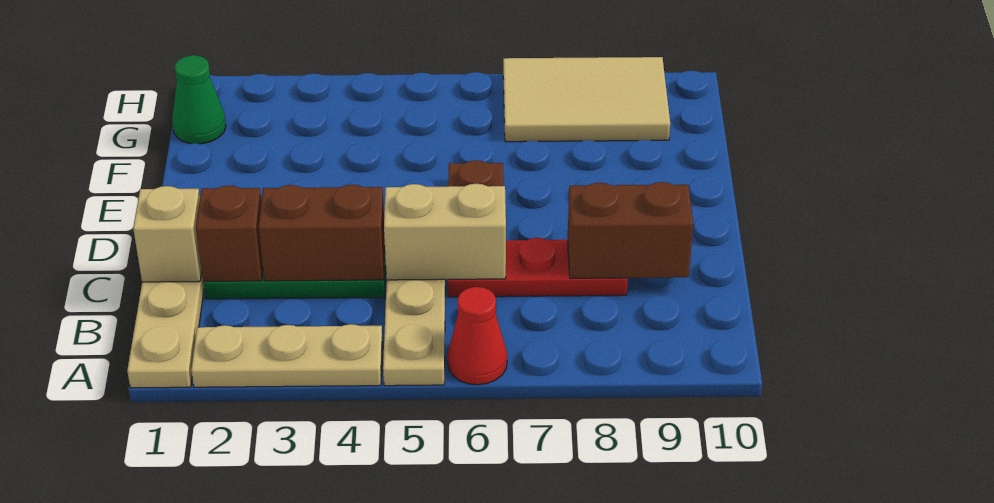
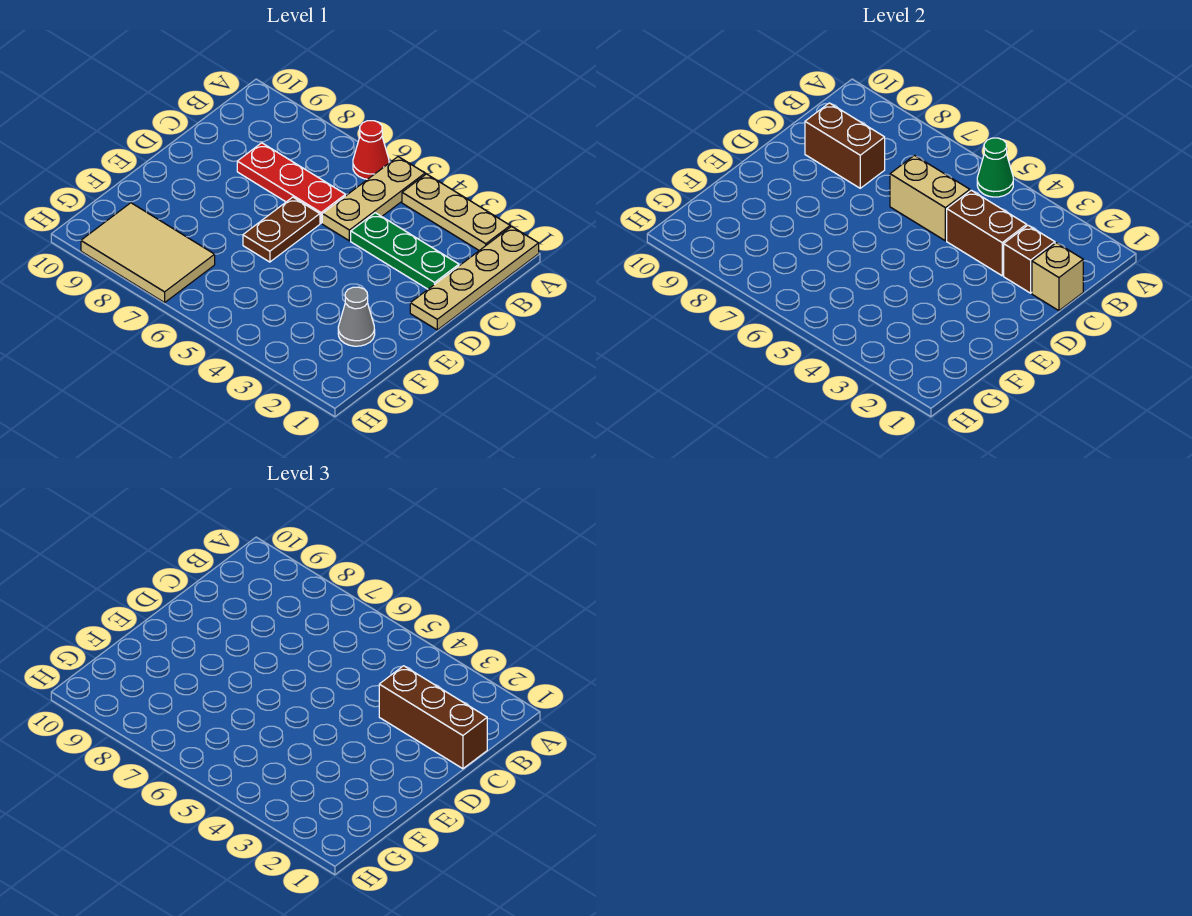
none -> brown brick C1:C3 level 3
none -> grey cone F2 level 1
green cone G1 level 1 -> green cone A5 level 2

